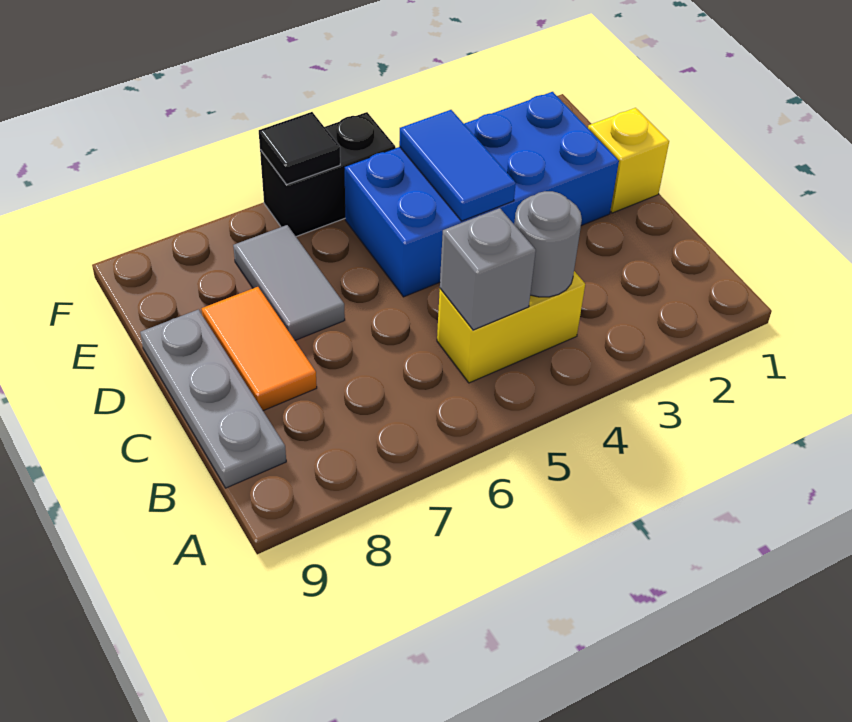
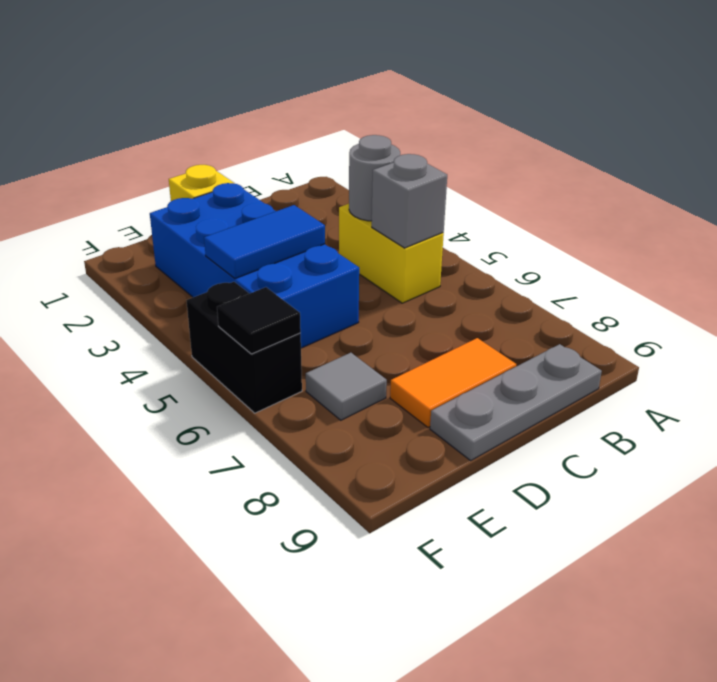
grey tile D7:E7 level 1 -> grey tile E7 level 1

